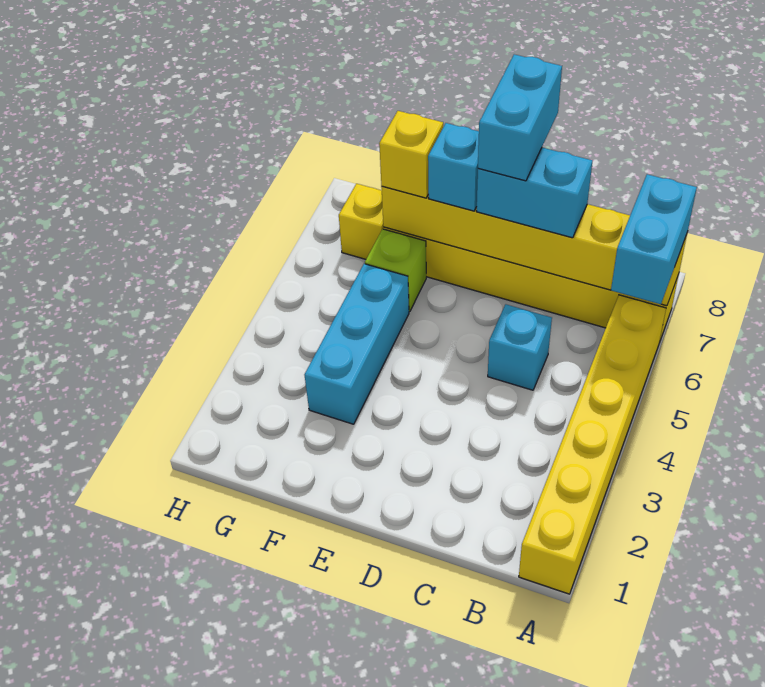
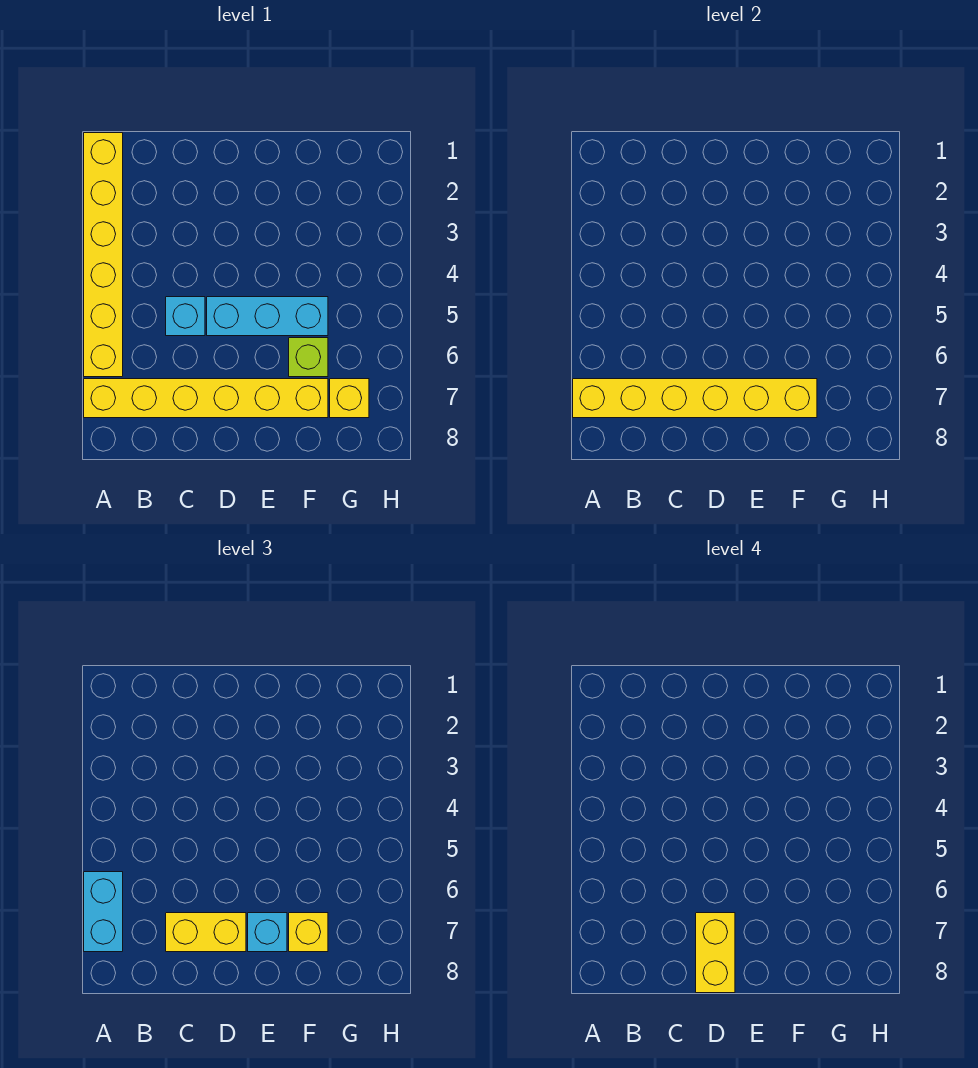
cyan brick C7:D7 level 3 -> yellow brick C7:D7 level 3
cyan brick D7:D8 level 4 -> yellow brick D7:D8 level 4
cyan brick F3:F5 level 1 -> cyan brick D5:F5 level 1

